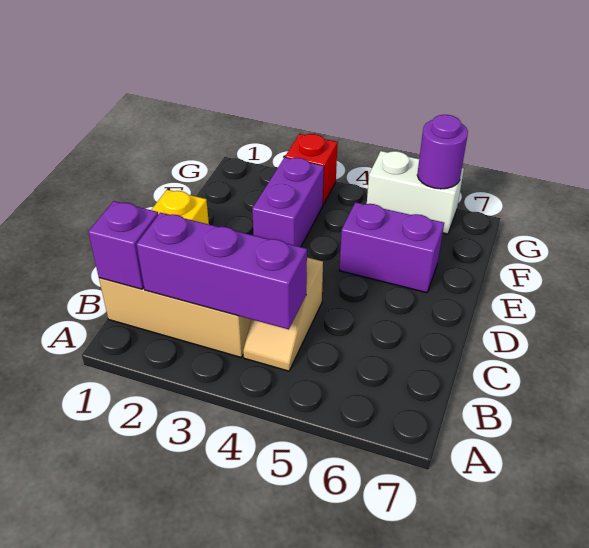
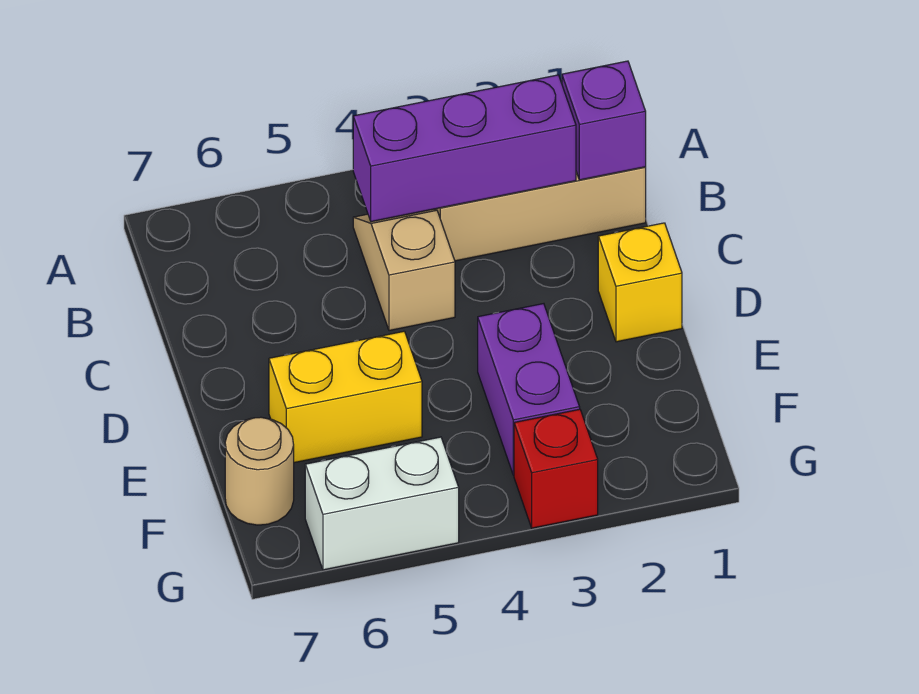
purple brick E5:E6 level 1 -> yellow brick E5:E6 level 1
none -> tan round brick F7 level 1
purple round brick G6 level 2 -> none

